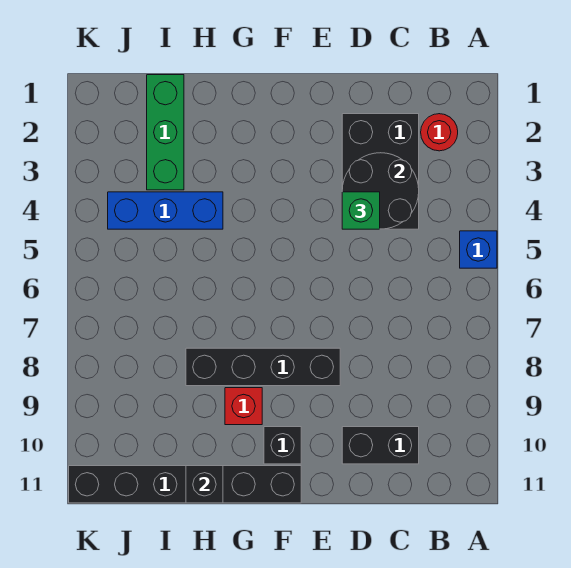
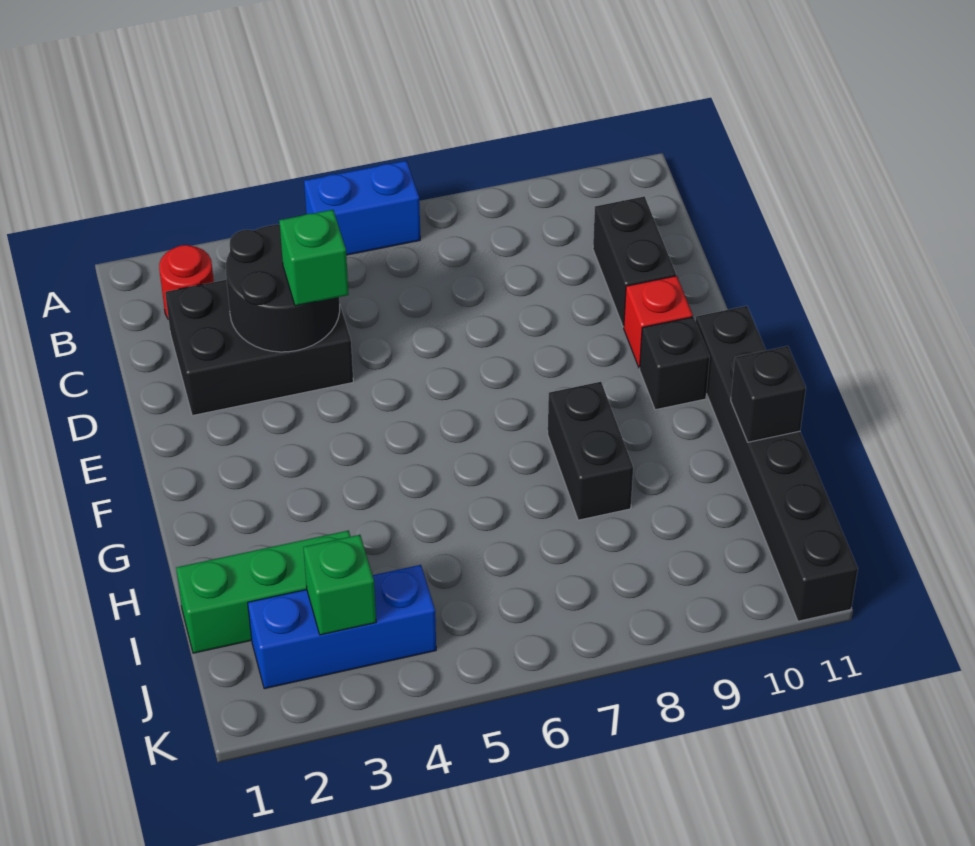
blue brick A5 level 1 -> blue brick A5:A6 level 1
black brick E8:H8 level 1 -> black brick G8:H8 level 1
red brick G9 level 1 -> red brick E10 level 1
blue brick H4:J4 level 1 -> blue brick J2:J4 level 1
none -> green brick J3 level 2

